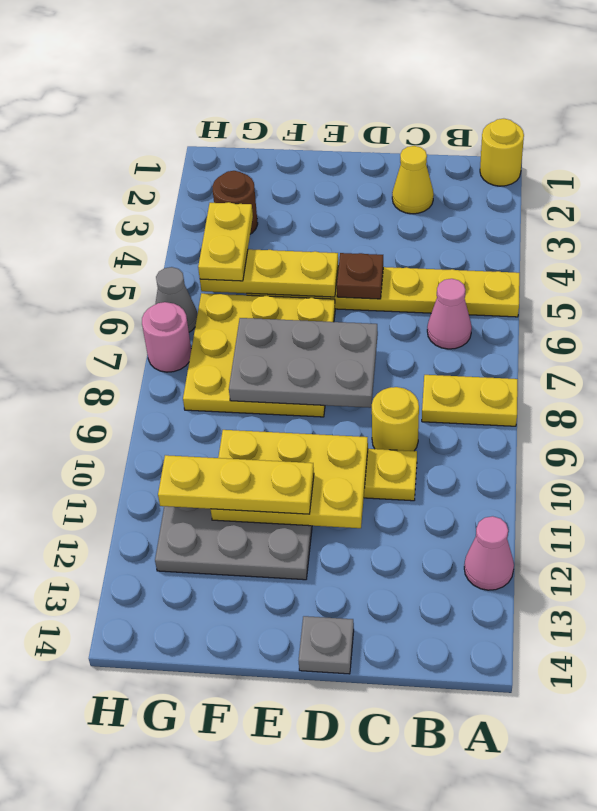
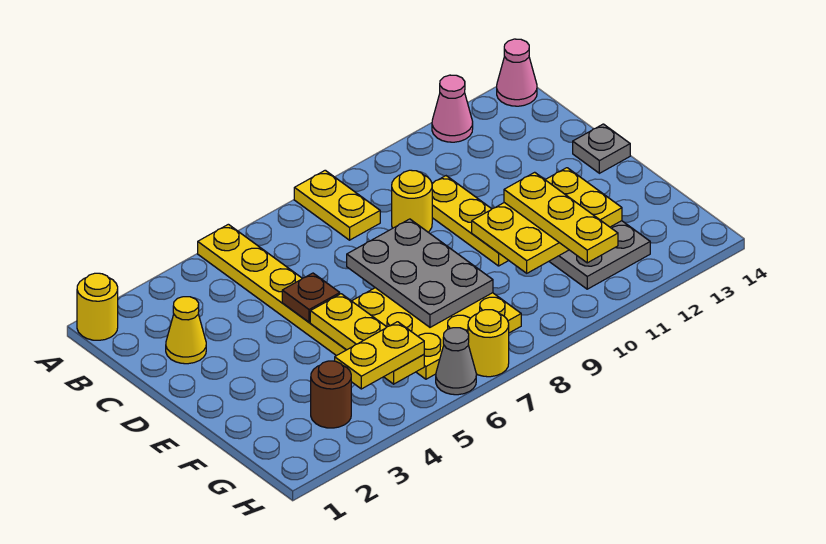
pink cone B6 level 1 -> pink cone A14 level 1
yellow plate D10:F11 level 2 -> yellow plate E10:F12 level 2
pink round brick H7 level 1 -> yellow round brick H7 level 1

